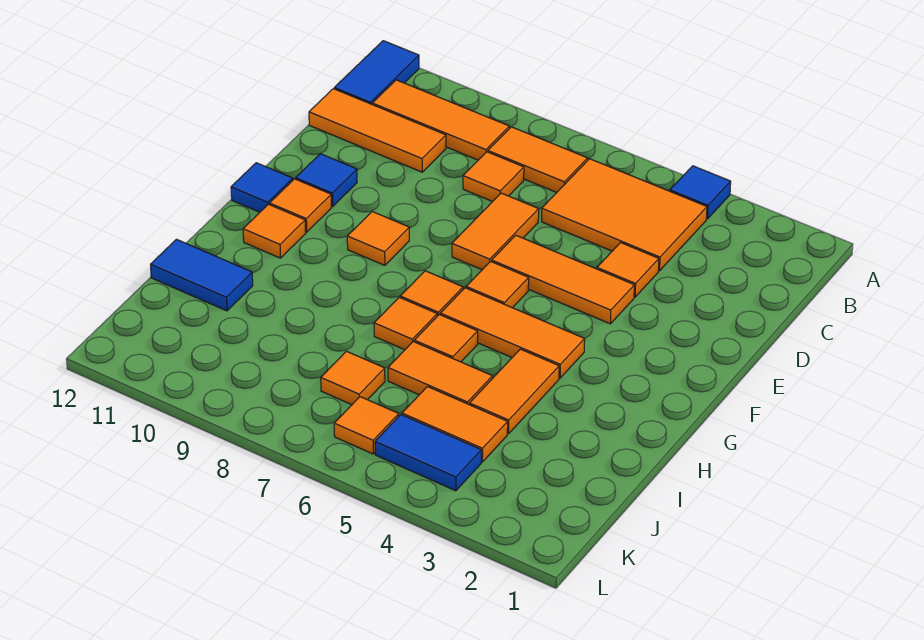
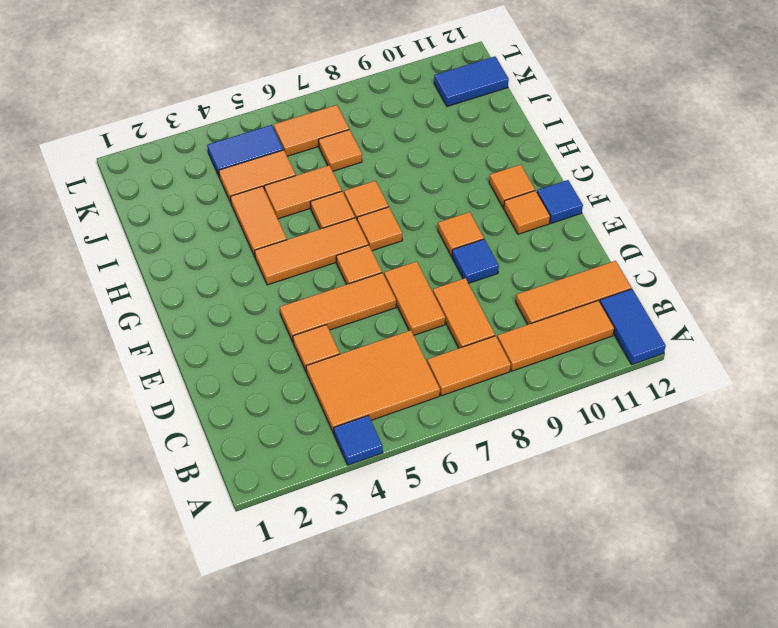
orange tile C8 level 1 -> orange tile C8:D8 level 1
blue tile E11 level 1 -> blue tile E9 level 1
blue tile I11:I12 level 1 -> blue tile K11:K12 level 1
orange tile K6 level 1 -> orange tile K6:K7 level 1

